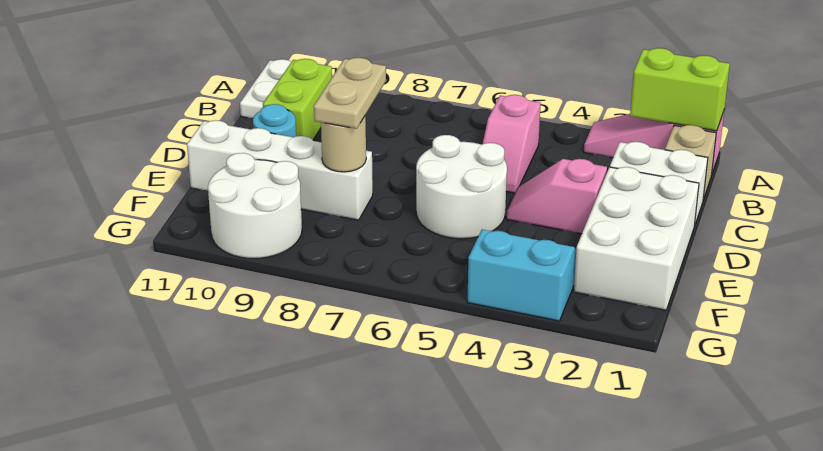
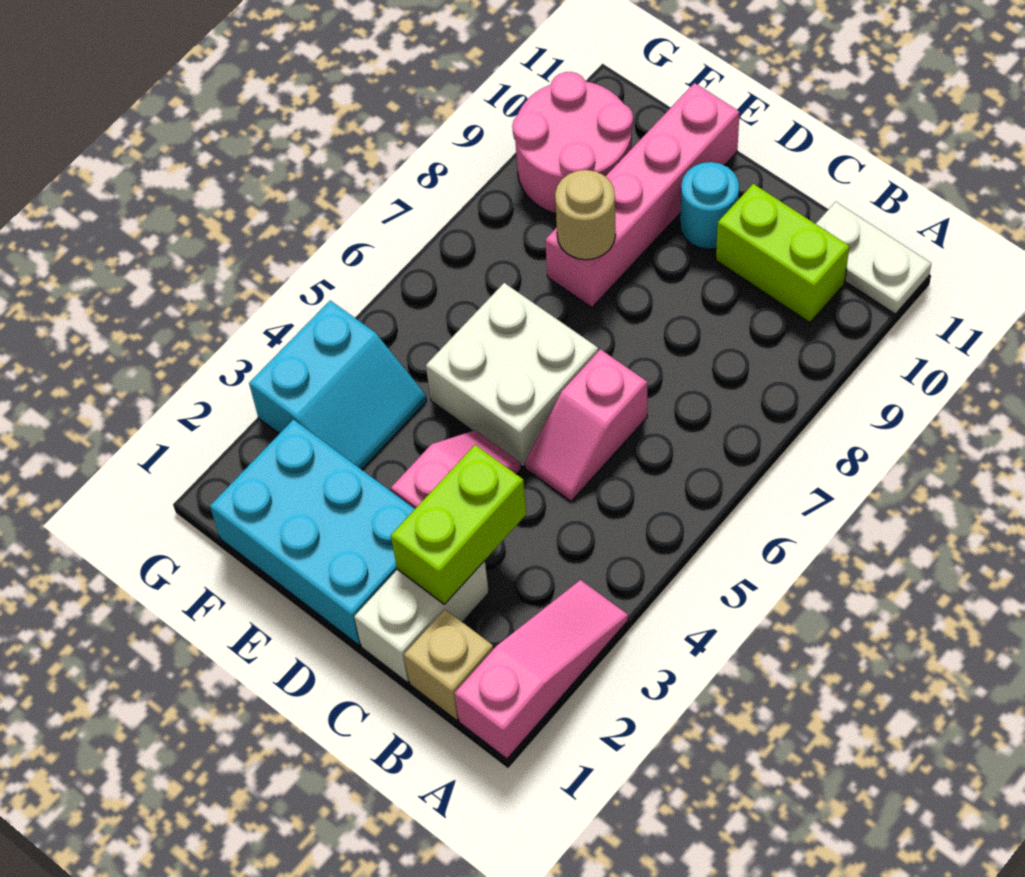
lime brick A1:A2 level 2 -> lime brick C2:C3 level 2
pink slope B5:C5 level 1 top B -> pink slope C5:C6 level 1 top 6
white brick D1:F2 level 1 -> cyan brick D1:F2 level 1
white round brick D5:E6 level 1 -> white brick D5:E6 level 1
tan plate D8:E8 level 3 -> none
white brick E8:E11 level 1 -> pink brick E8:E11 level 1
white round brick F9:G10 level 1 -> pink round brick F9:G10 level 1

